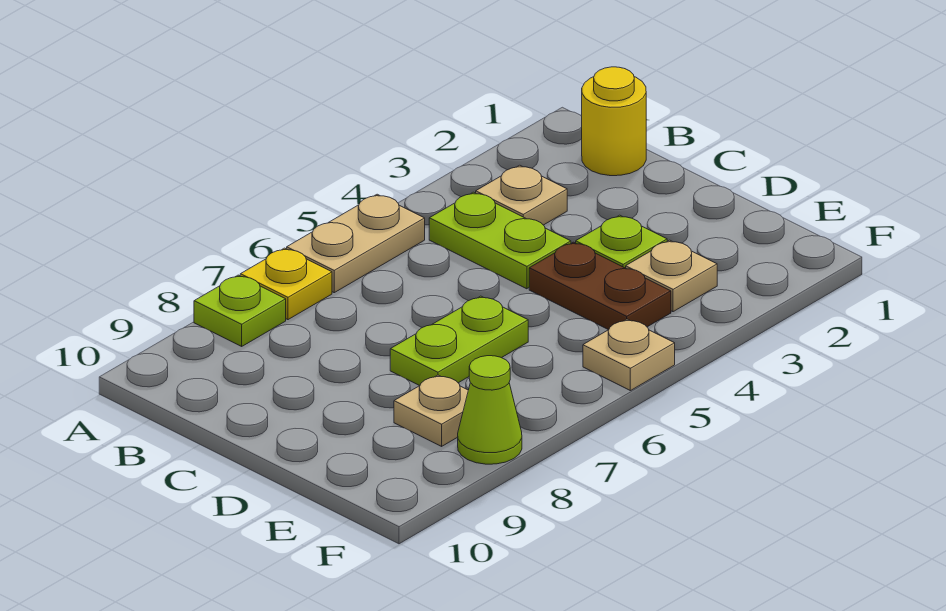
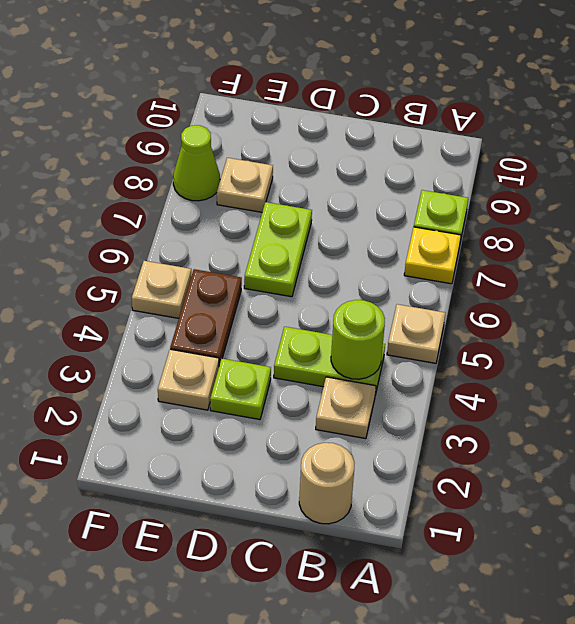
tan plate A5:A6 level 1 -> tan plate A5 level 1
yellow round brick B1 level 1 -> tan round brick B1 level 1
none -> lime round brick B4 level 2
brown plate D4:E4 level 1 -> brown plate E4:E5 level 1

